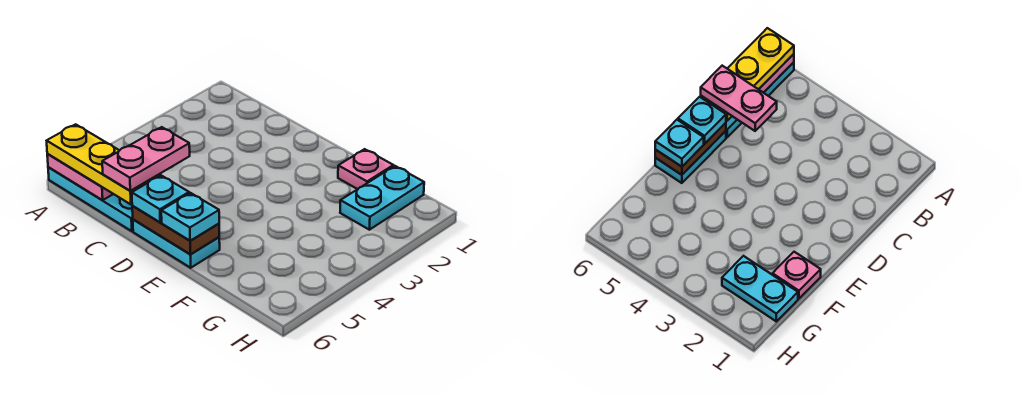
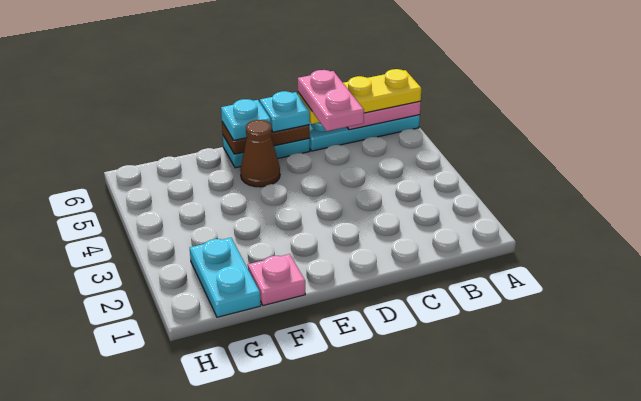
none -> brown cone E5 level 1

